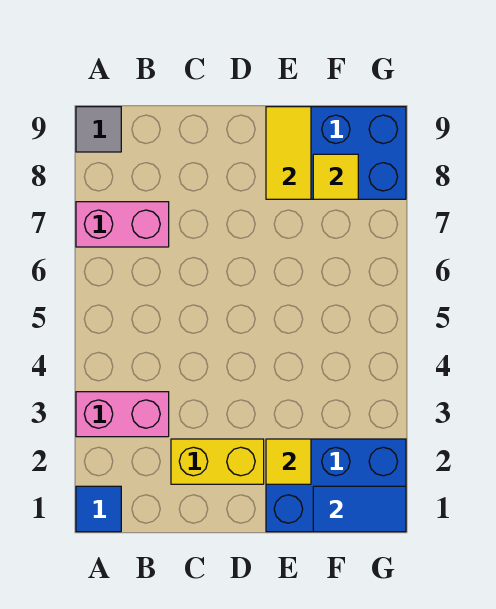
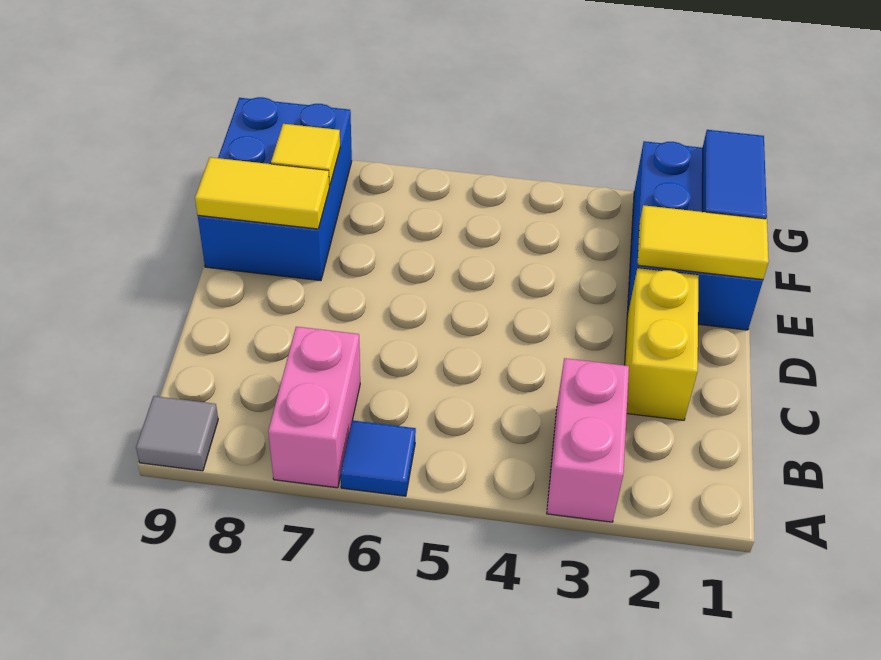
blue tile A1 level 1 -> blue tile A6 level 1
yellow tile E2 level 2 -> yellow tile E1:E2 level 2

